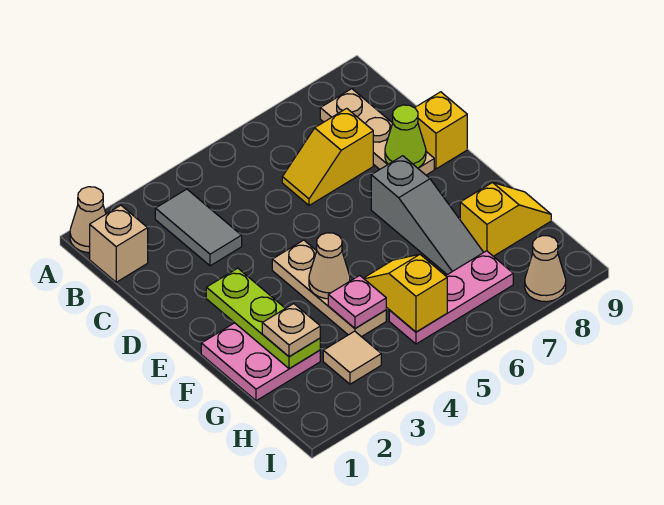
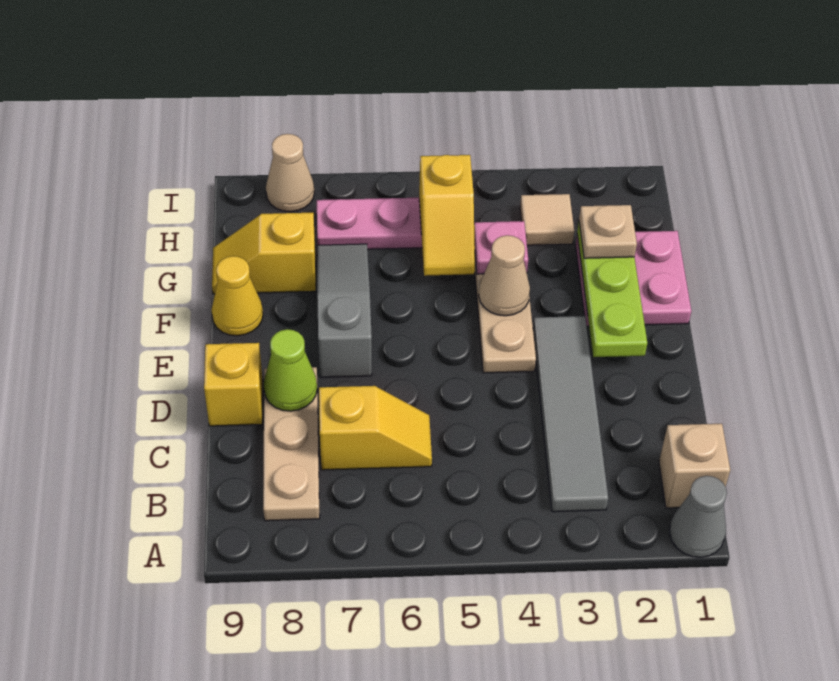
tan cone A1 level 1 -> grey cone A1 level 1
grey tile B3:C3 level 1 -> grey tile B3:E3 level 1
none -> yellow cone F9 level 1

